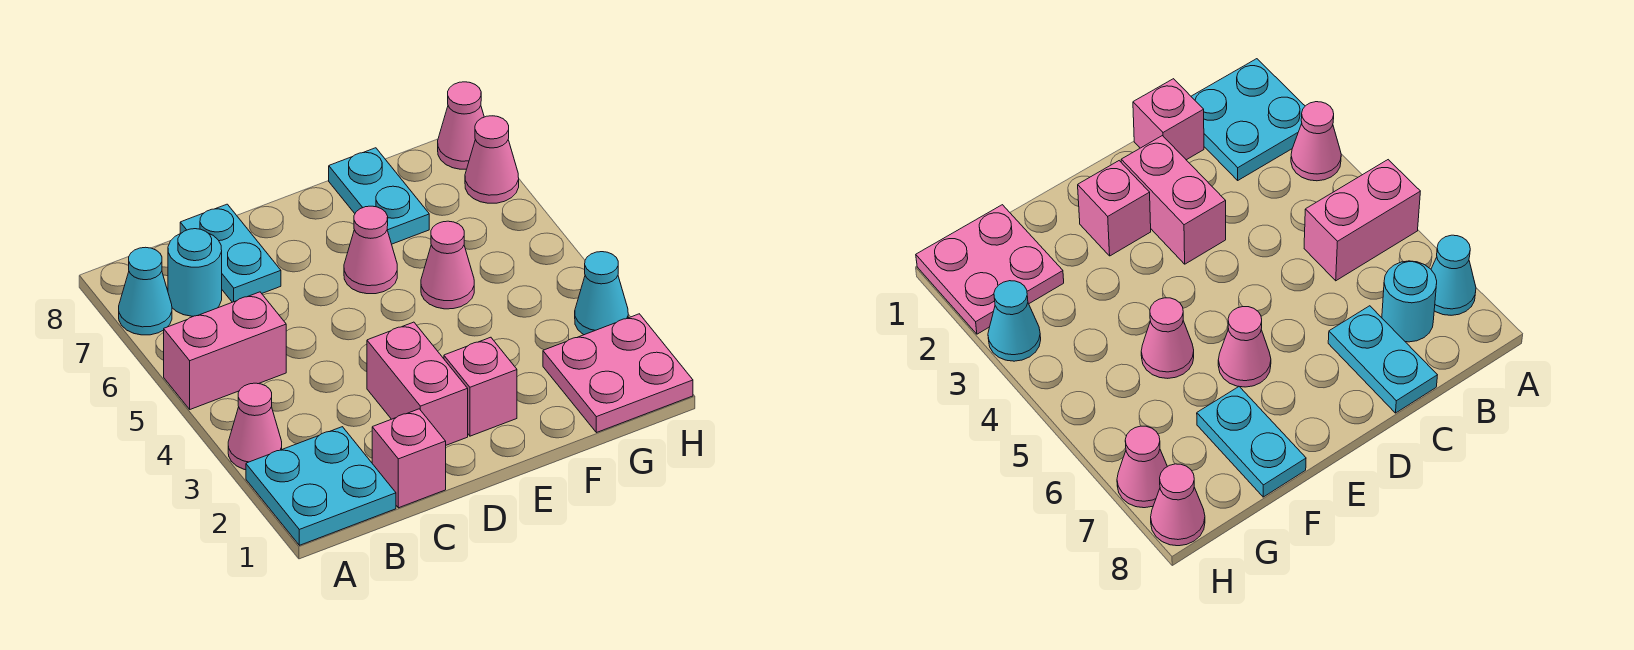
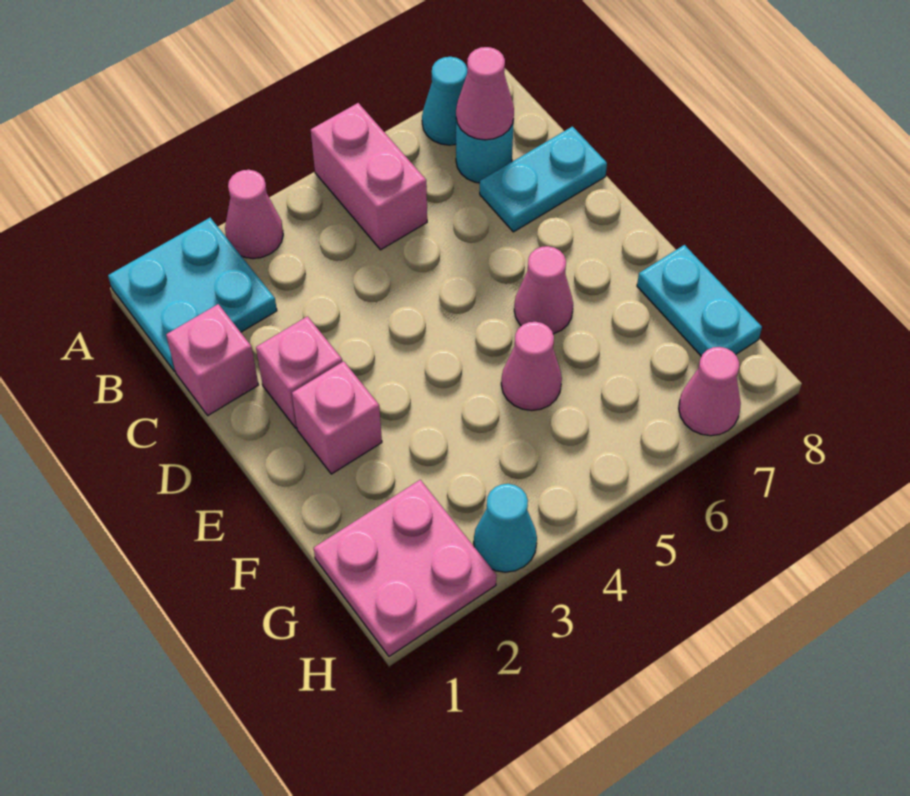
pink brick D2:D3 level 1 -> pink brick D2 level 1
cyan plate F7:F8 level 1 -> cyan plate F8:G8 level 1
pink cone H8 level 1 -> pink cone B7 level 2

